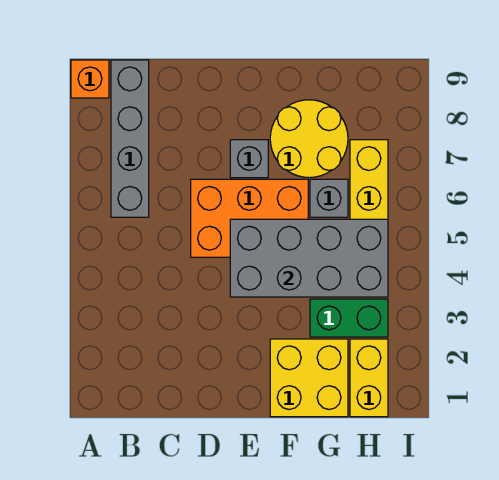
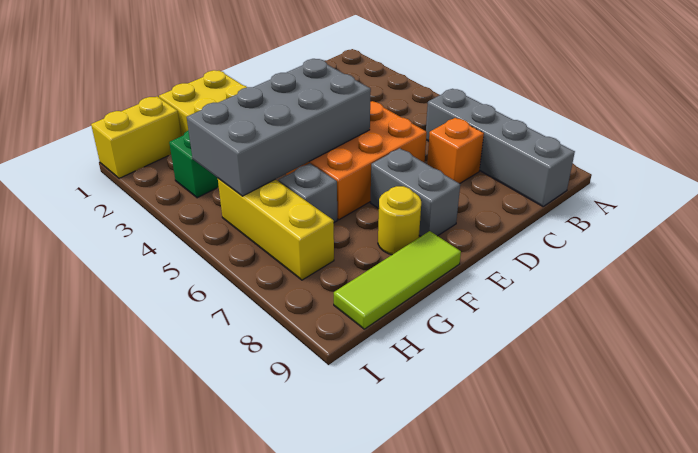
orange brick A9 level 1 -> orange brick C7 level 1
grey brick E7 level 1 -> grey brick E7:E8 level 1
yellow round brick F7:G8 level 1 -> yellow round brick F8 level 1
none -> lime tile F9:H9 level 1
yellow brick H1:H2 level 1 -> yellow brick H1:I1 level 1

